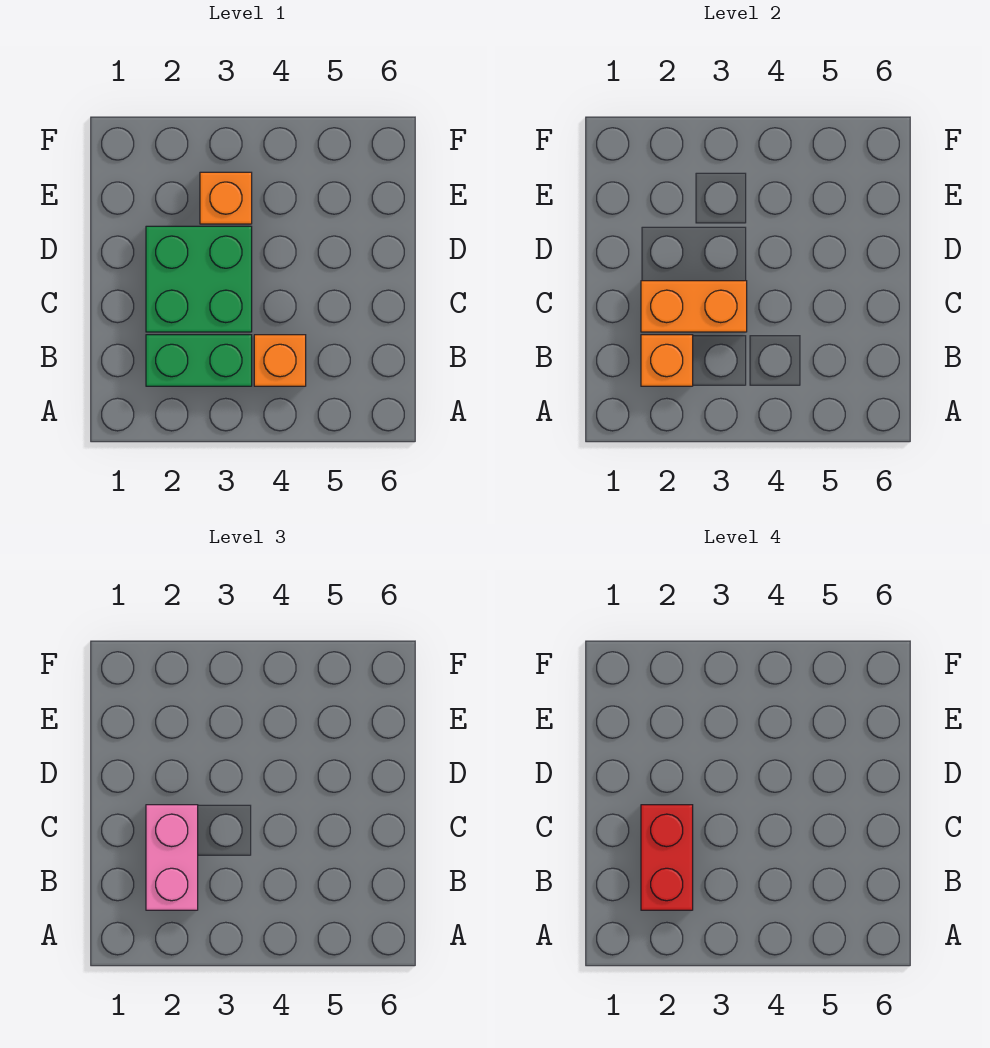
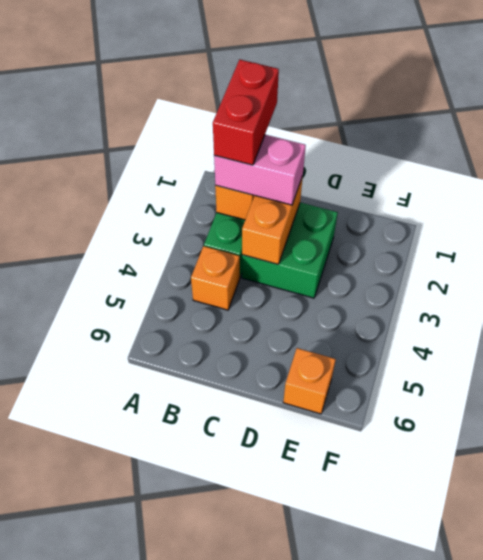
red brick B2:C2 level 4 -> red brick B1:B2 level 4
orange brick E3 level 1 -> orange brick E6 level 1

